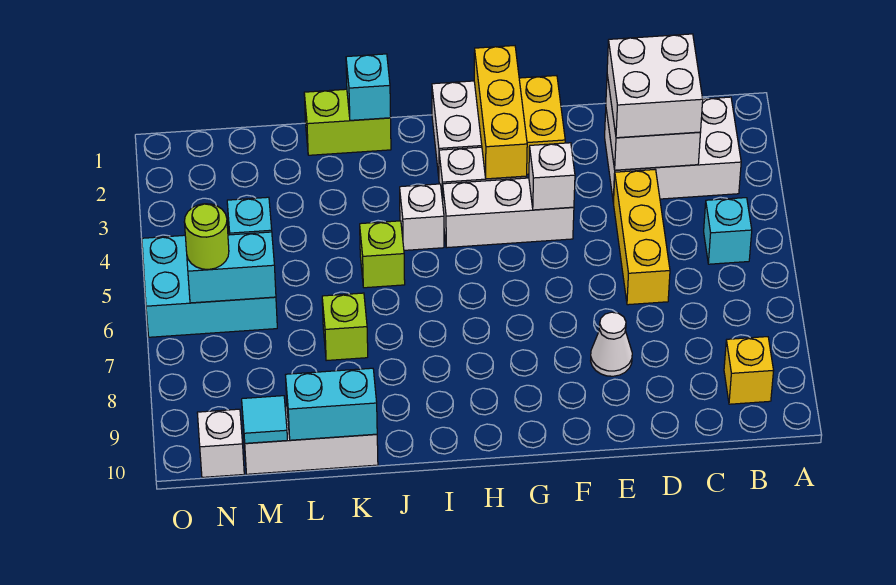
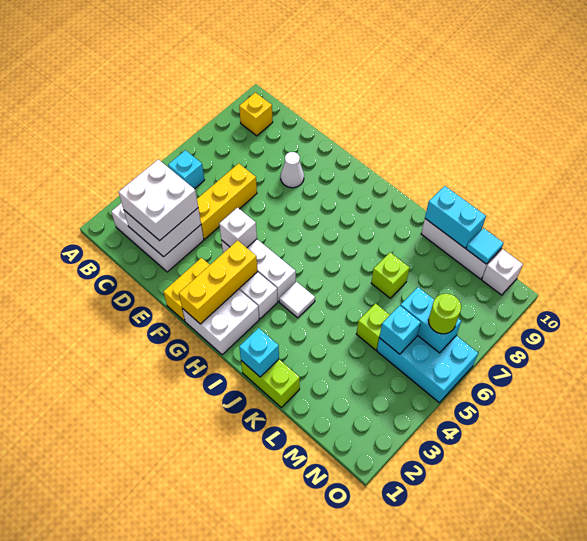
white brick I4 level 1 -> white tile I4 level 1
lime brick J5 level 1 -> lime brick L5 level 1

